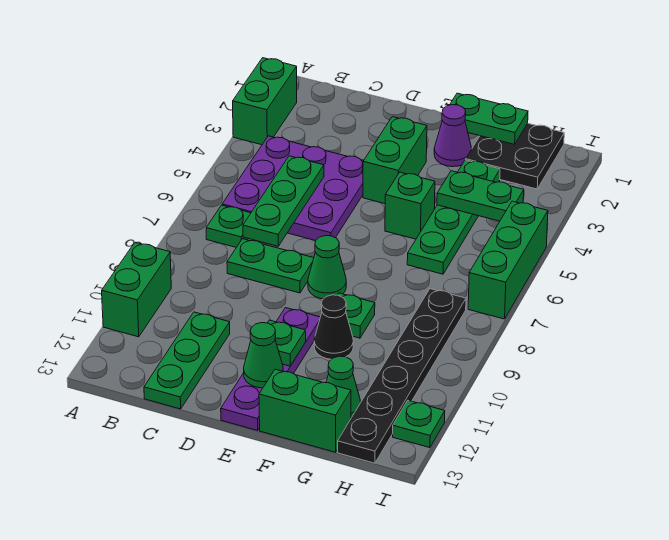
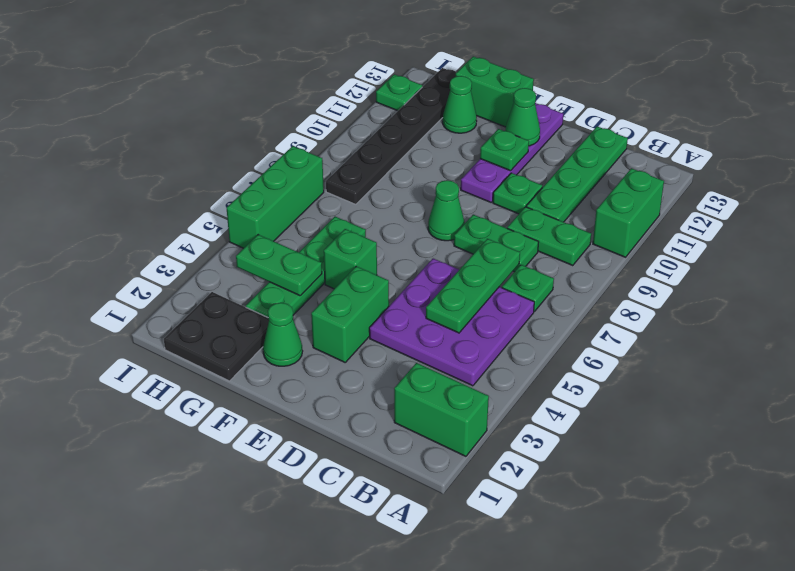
green brick A2:A3 level 1 -> green brick A2:B2 level 1
green plate C11:C13 level 1 -> green plate C10:C13 level 1
green plate F1:G1 level 2 -> green plate B9:C9 level 1
purple cone F2 level 1 -> green cone F2 level 1
green plate F9 level 1 -> green plate D10 level 1
black cone F10 level 1 -> none

